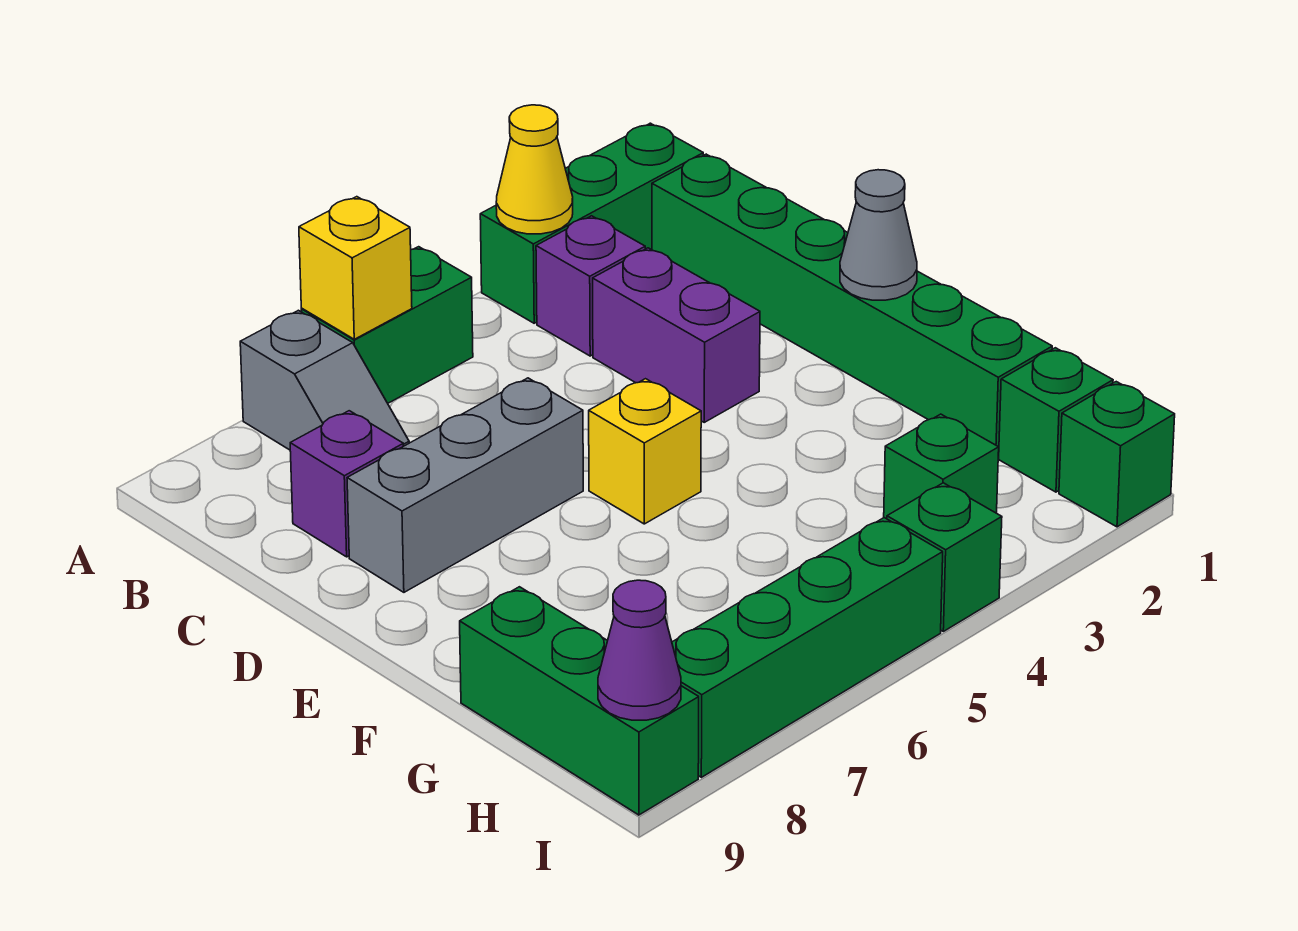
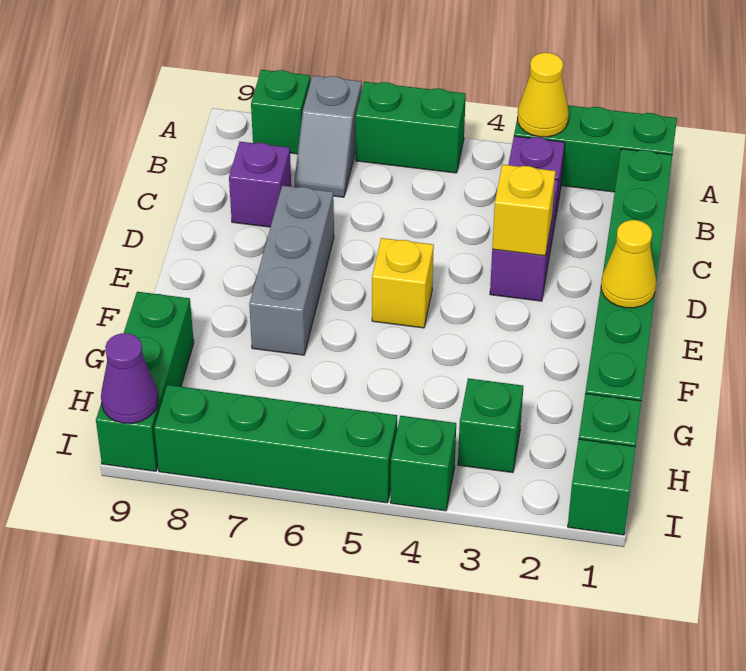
yellow brick A6 level 2 -> yellow brick D3 level 2
none -> green brick A8 level 1
grey brick D6:D8 level 1 -> grey brick D7:F7 level 1
grey cone E1 level 2 -> yellow cone E1 level 2

